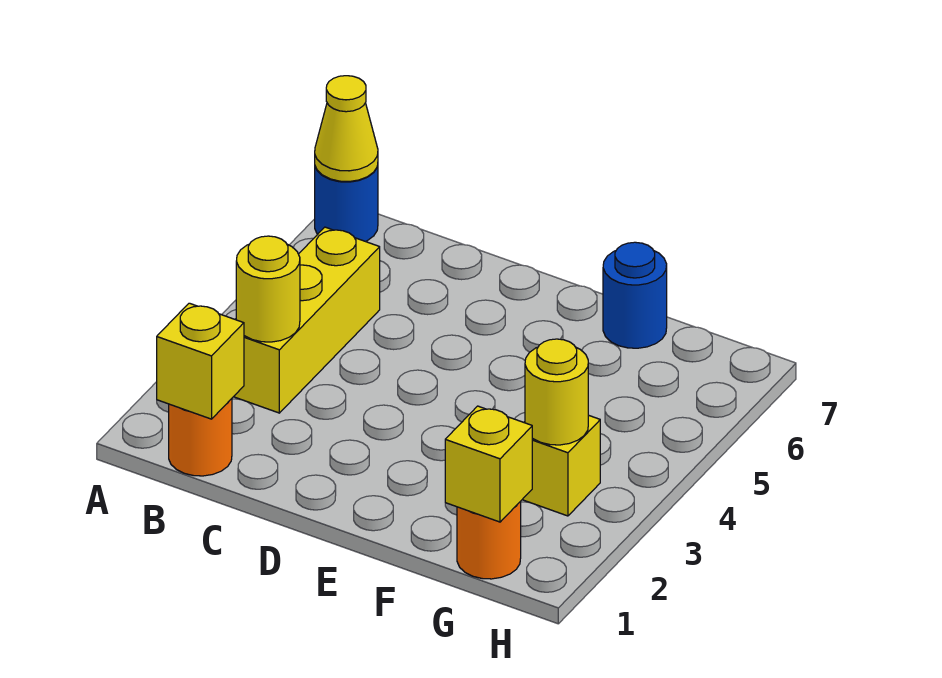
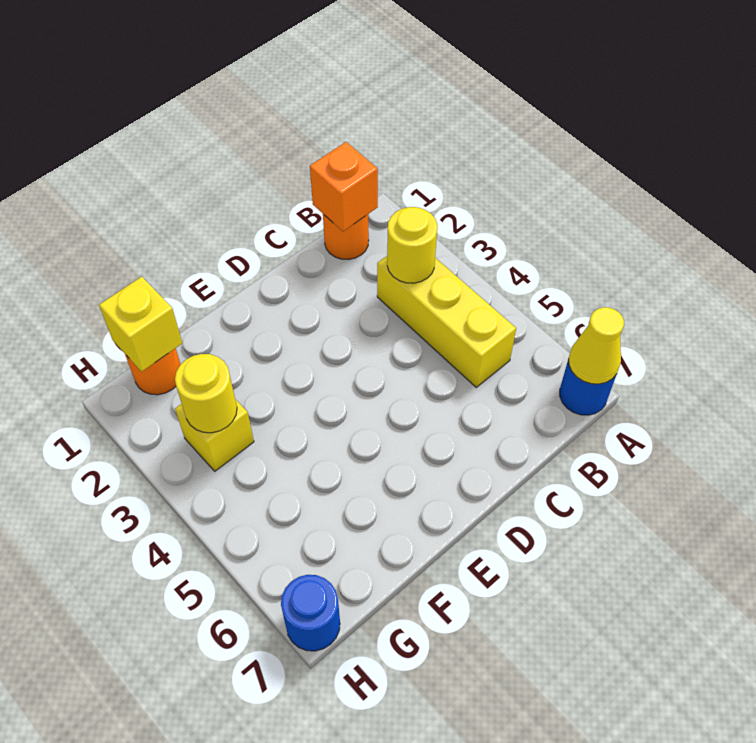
yellow brick B1 level 2 -> orange brick B1 level 2
blue round brick F7 level 1 -> blue round brick H7 level 1

